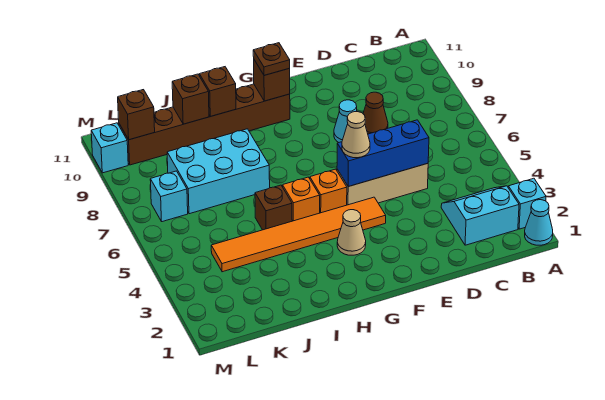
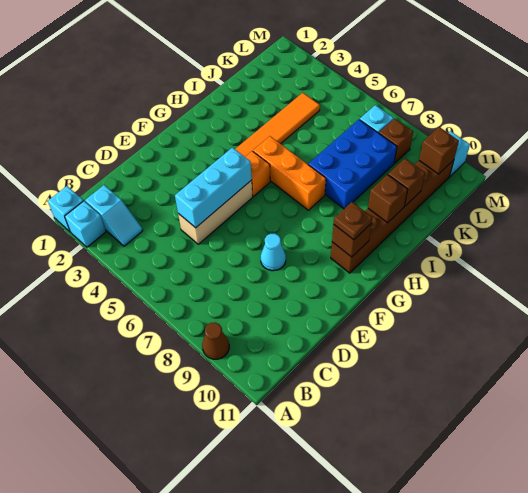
cyan cone A1 level 1 -> cyan brick A1 level 1
cyan slope B2:C3 level 1 top 2 -> cyan slope B2:B3 level 1 top 2
blue brick D5:F5 level 2 -> cyan brick D5:F5 level 2
brown cone D8 level 1 -> brown cone A9 level 1
tan cone F5 level 3 -> none
tan cone G3 level 1 -> none
orange brick H5 level 1 -> orange brick H5:H7 level 1
brown brick I5 level 1 -> brown brick L8 level 1
cyan brick I7:K8 level 1 -> blue brick I7:K8 level 1

